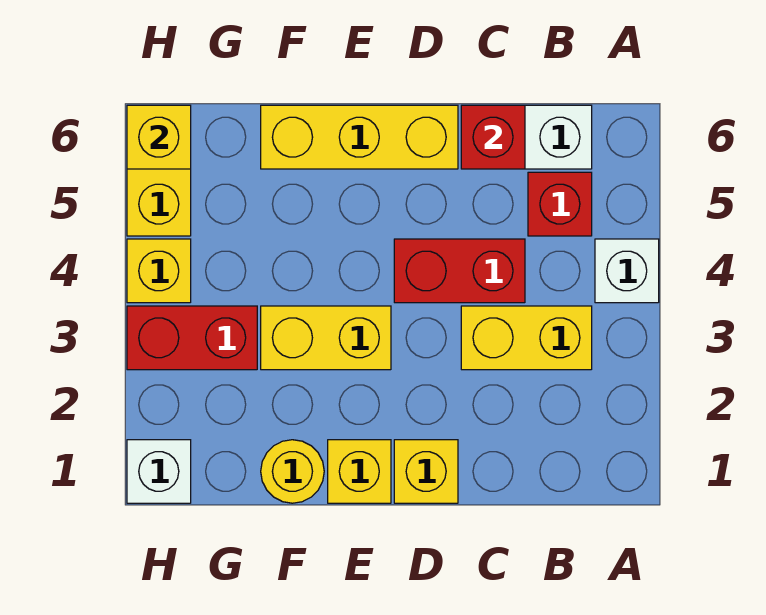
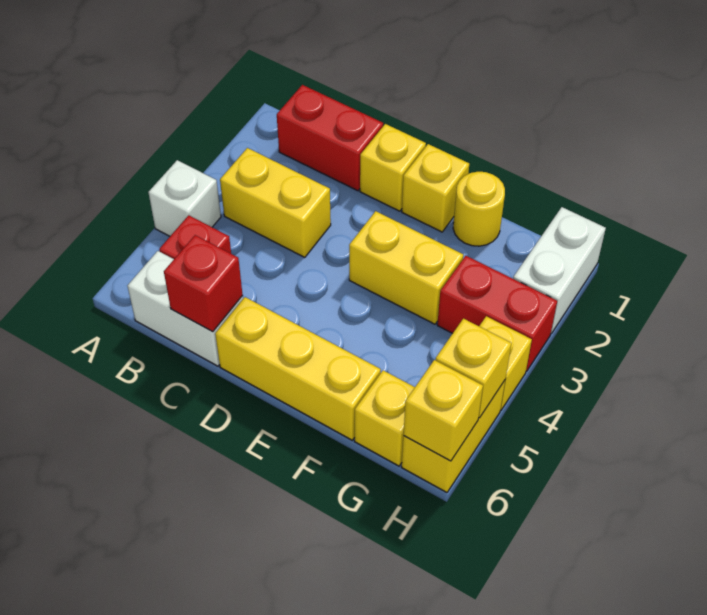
red brick C4:D4 level 1 -> red brick B1:C1 level 1
none -> yellow brick G6 level 1
white brick H1 level 1 -> white brick H1:H2 level 1
none -> yellow brick H5 level 2

